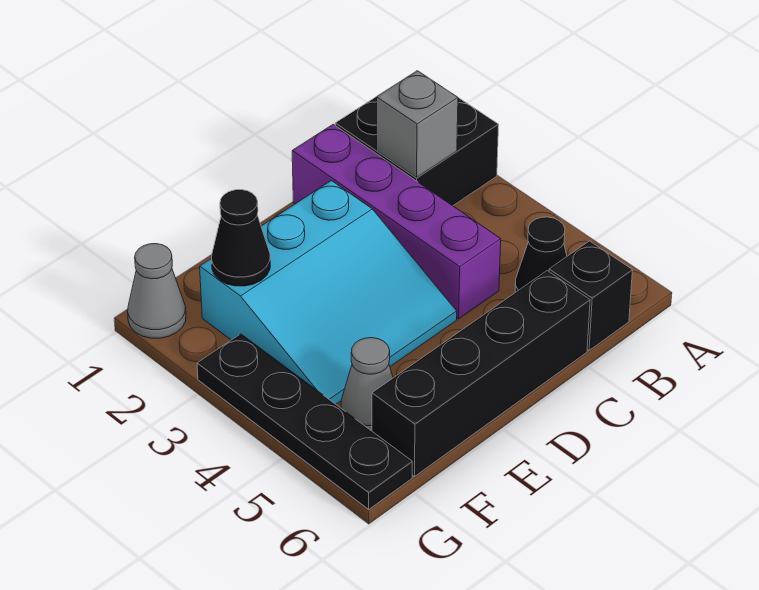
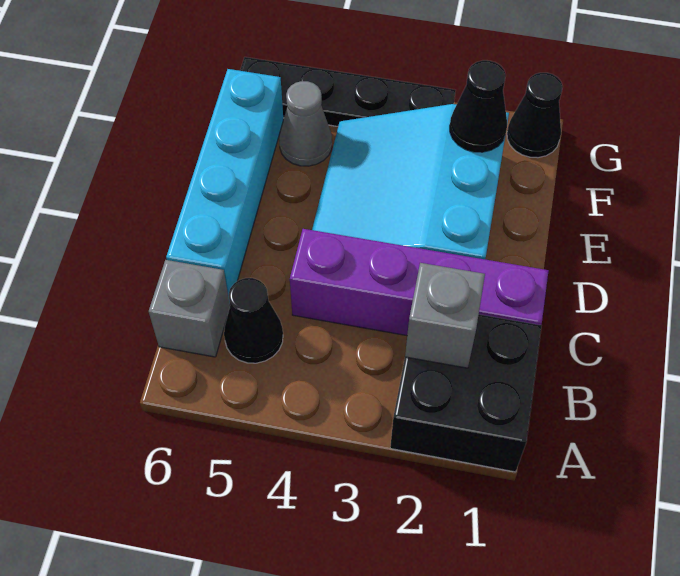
black brick B6 level 1 -> grey brick B6 level 1
black brick C6:F6 level 1 -> cyan brick C6:F6 level 1
grey cone G1 level 1 -> black cone G1 level 1

